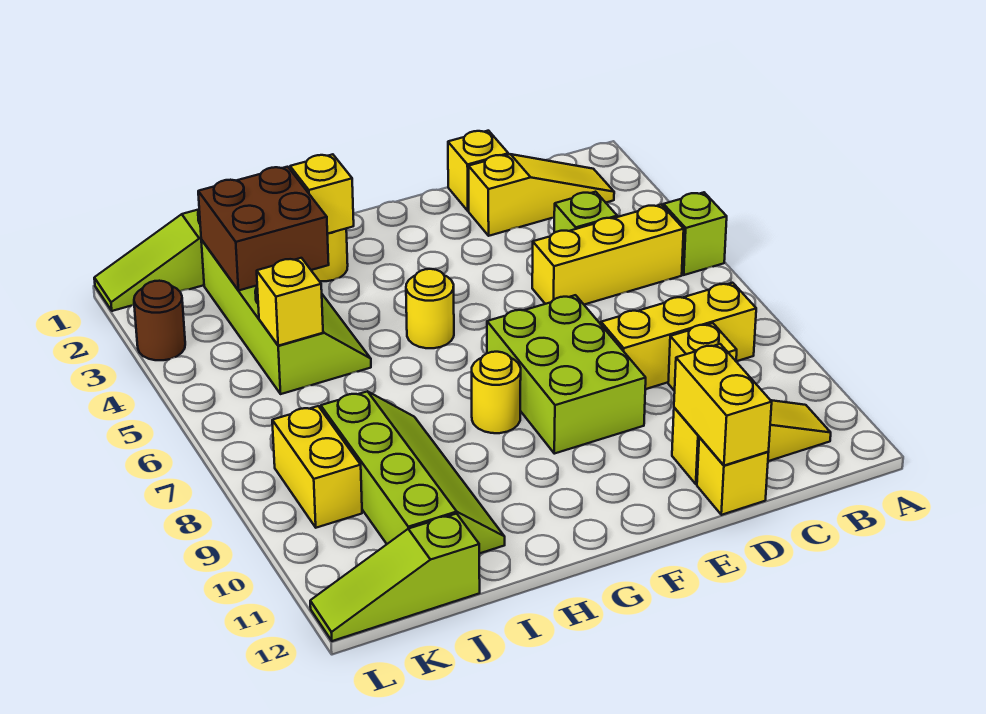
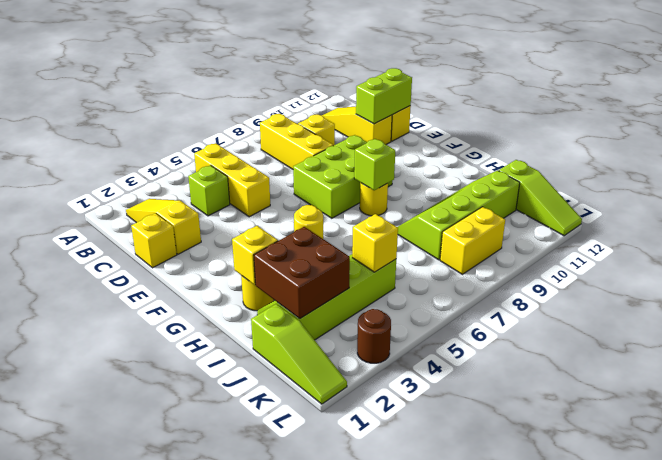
lime brick A5 level 1 -> lime brick G8 level 2
yellow brick D11:D12 level 2 -> lime brick D11:D12 level 2

